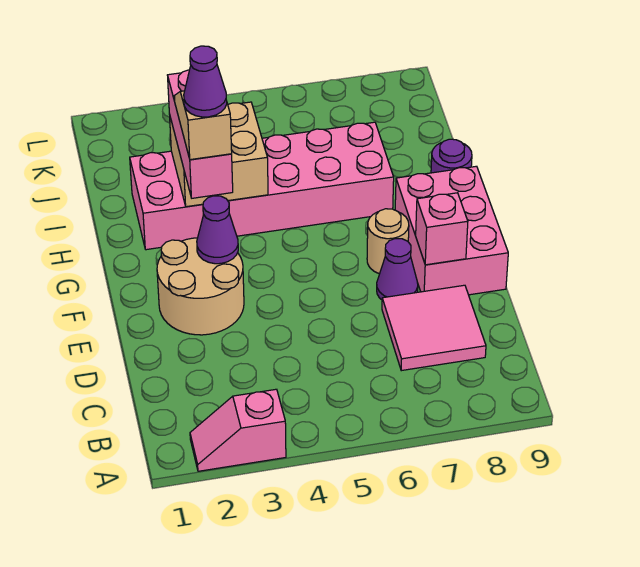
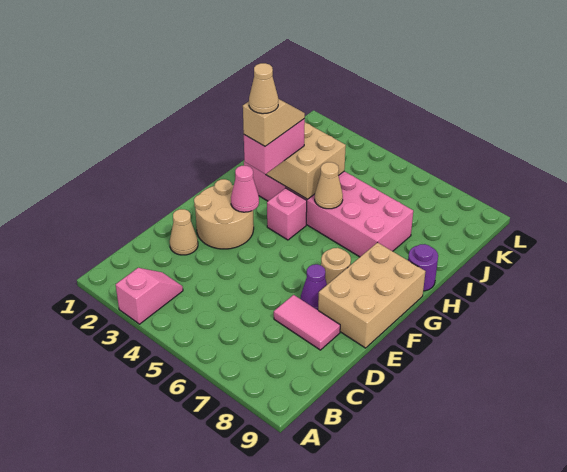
pink slope A2:A3 level 1 top 3 -> pink slope A3:B3 level 1 top A
pink tile C7:D8 level 1 -> pink tile D7:D8 level 1
none -> tan cone D2 level 1
pink brick E8:G9 level 1 -> tan brick E8:G9 level 1
pink brick E8 level 2 -> pink brick G4 level 1
purple cone F3 level 2 -> pink cone F3 level 2
pink brick G3:I3 level 3 -> pink brick G3:H3 level 3
purple cone G3 level 5 -> tan cone G3 level 5
none -> tan cone H5 level 2

